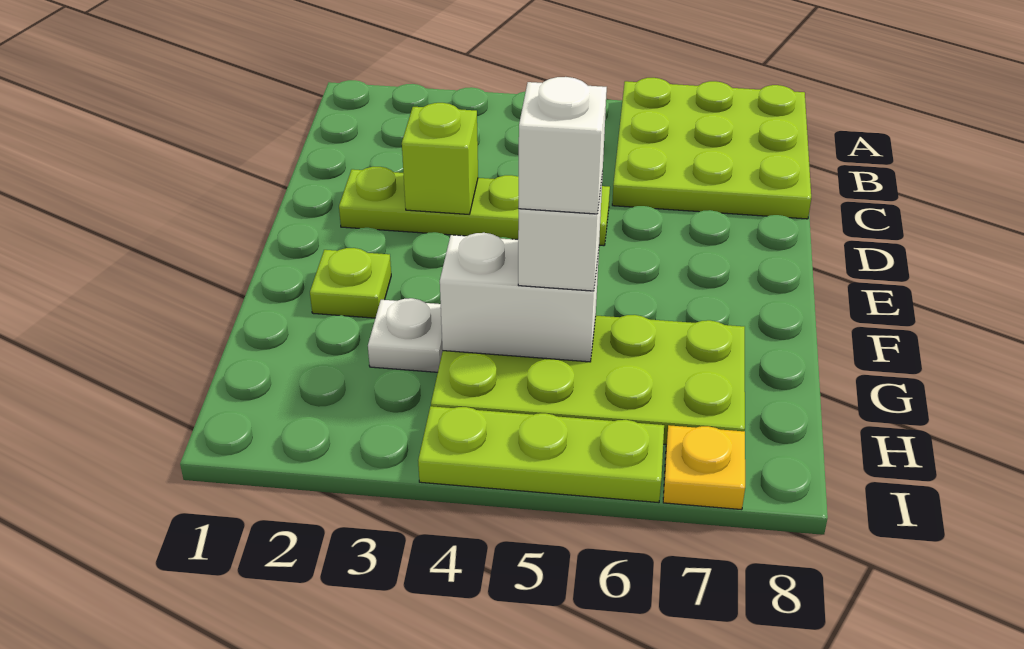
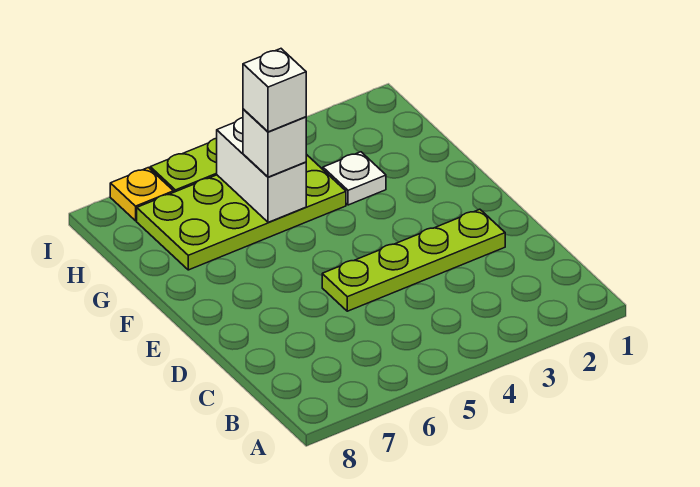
lime plate A6:C8 level 1 -> none
lime brick D3 level 2 -> none
lime plate F2 level 1 -> none
white brick G4:G5 level 2 -> white brick G5:H5 level 2

